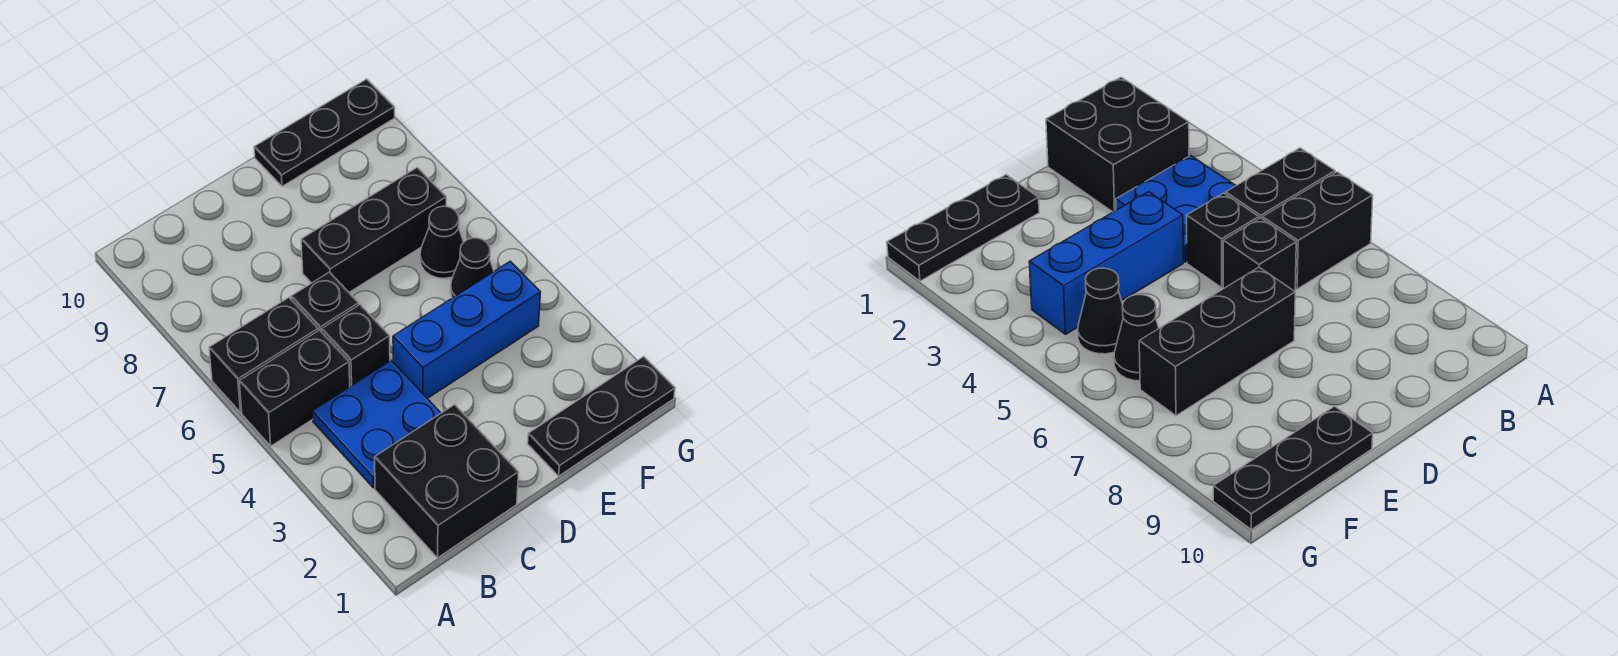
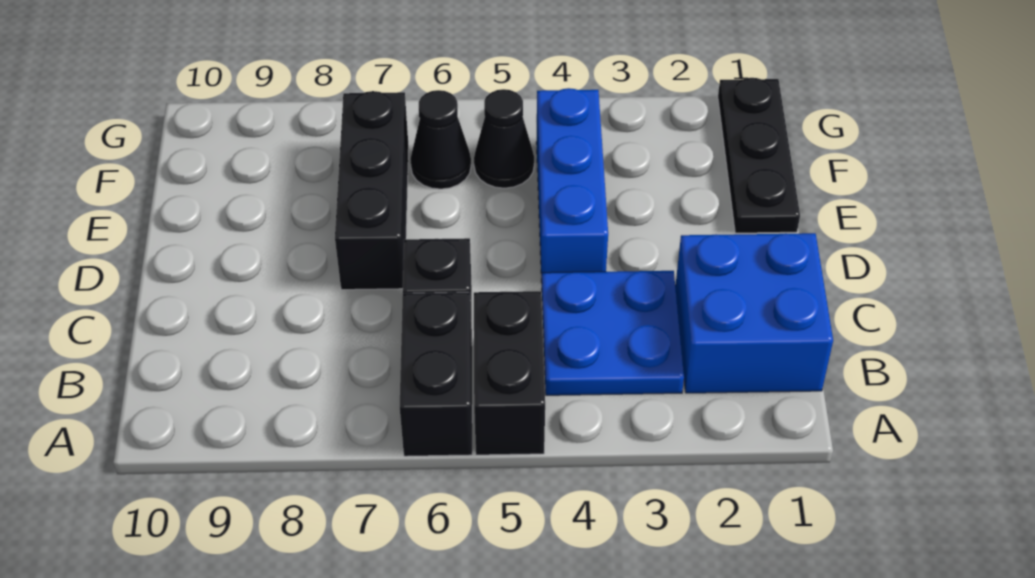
black brick B1:C2 level 1 -> blue brick B1:C2 level 1
black brick C5 level 1 -> none
black plate E10:G10 level 1 -> none

